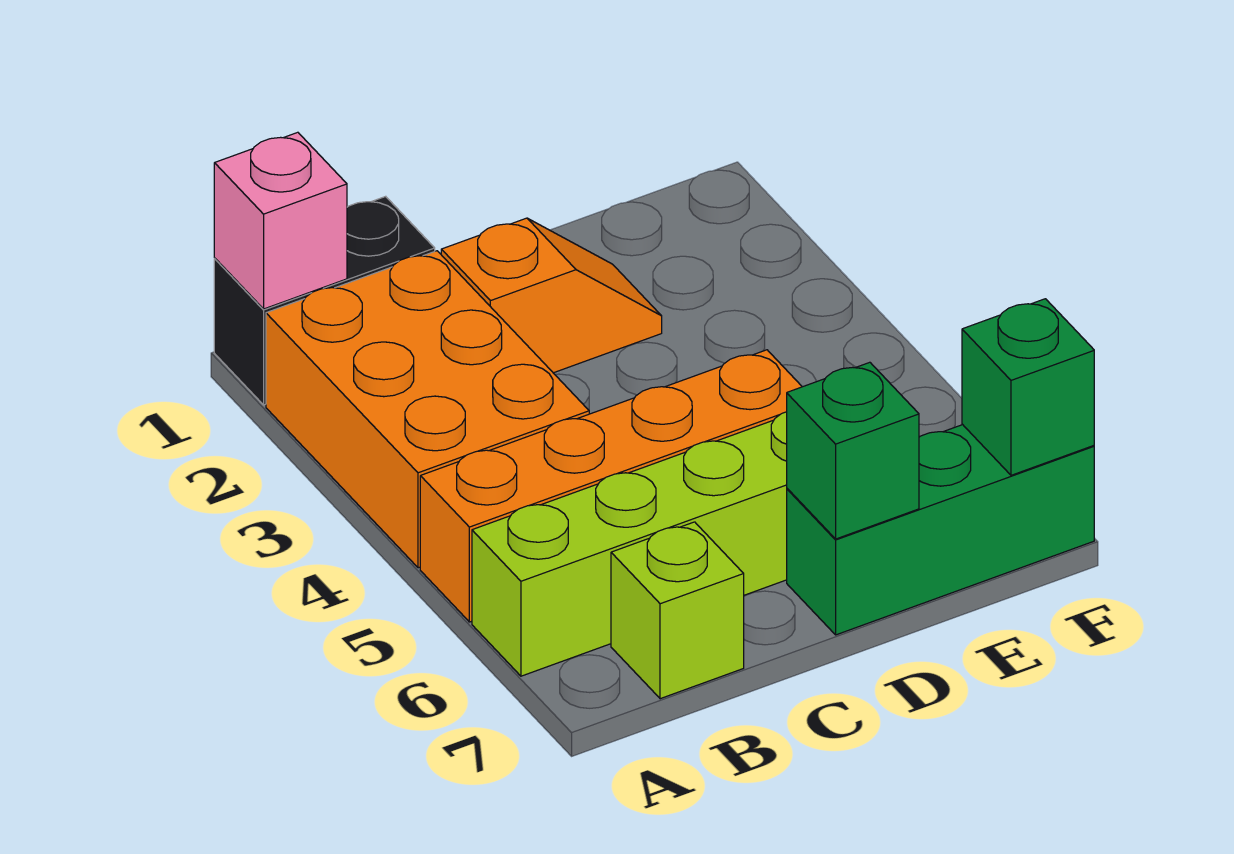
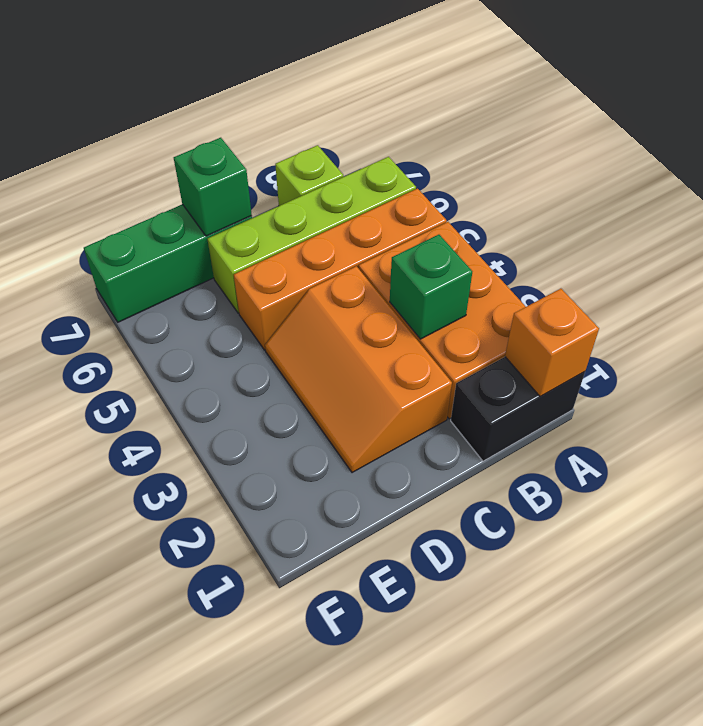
pink brick A1 level 2 -> orange brick A1 level 2
orange slope C2:D2 level 1 top C -> orange slope C2:D4 level 1 top C
green brick F7 level 2 -> green brick B3 level 2

